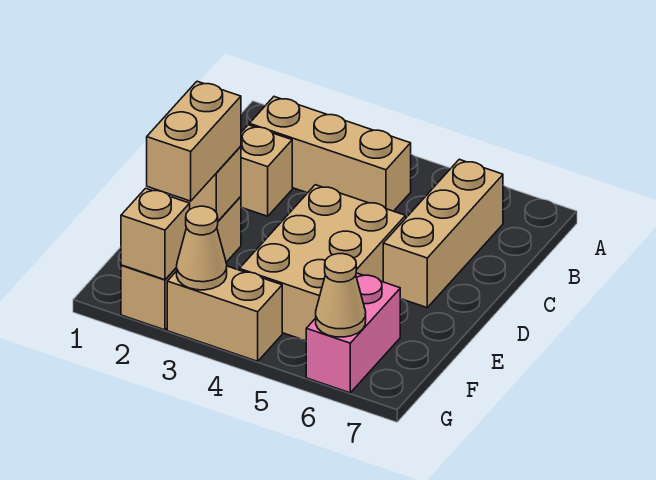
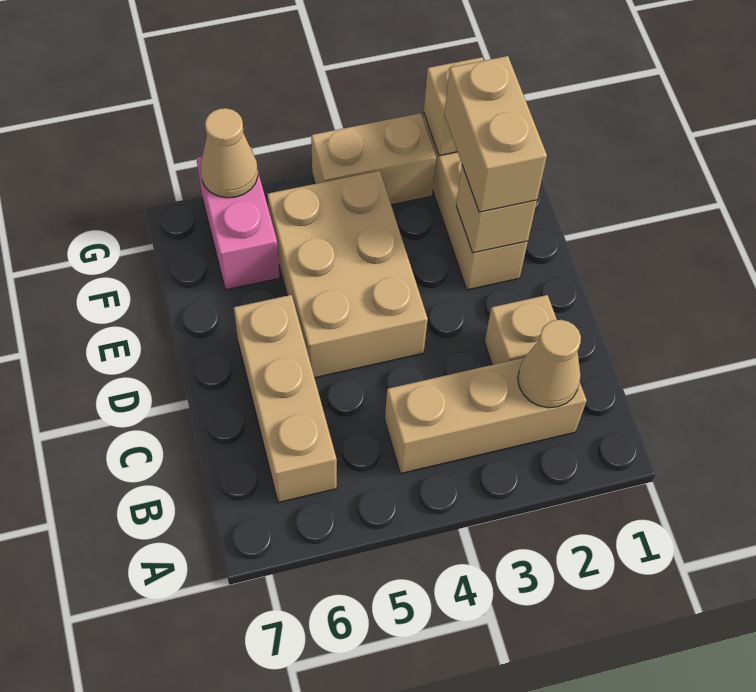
tan cone G3 level 2 -> tan cone B2 level 2

